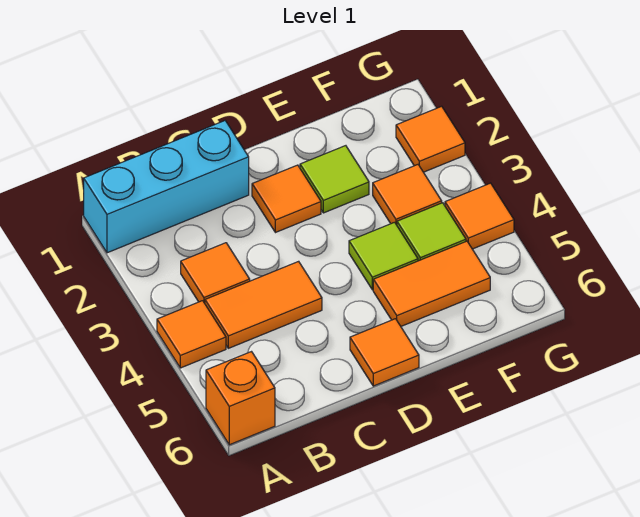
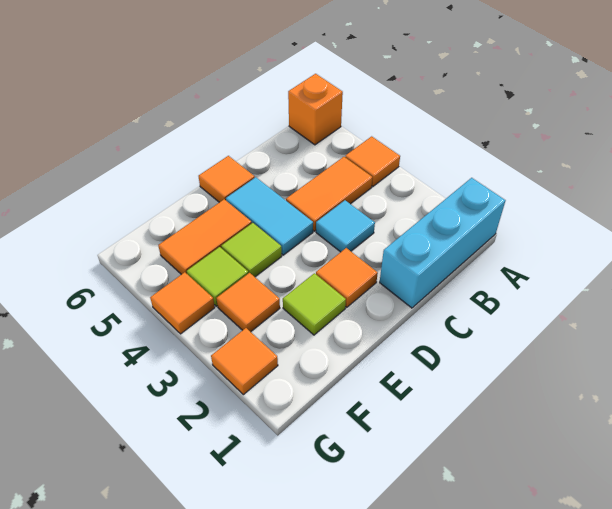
orange tile B3 level 1 -> none
none -> cyan tile C3 level 1
none -> cyan tile D4:D5 level 1

